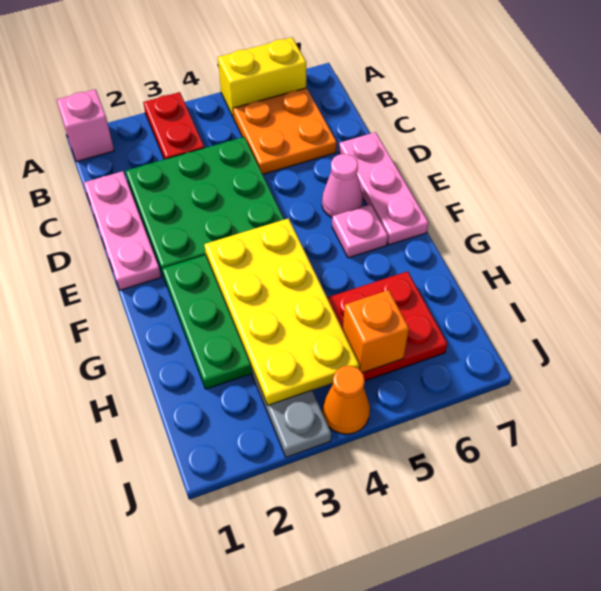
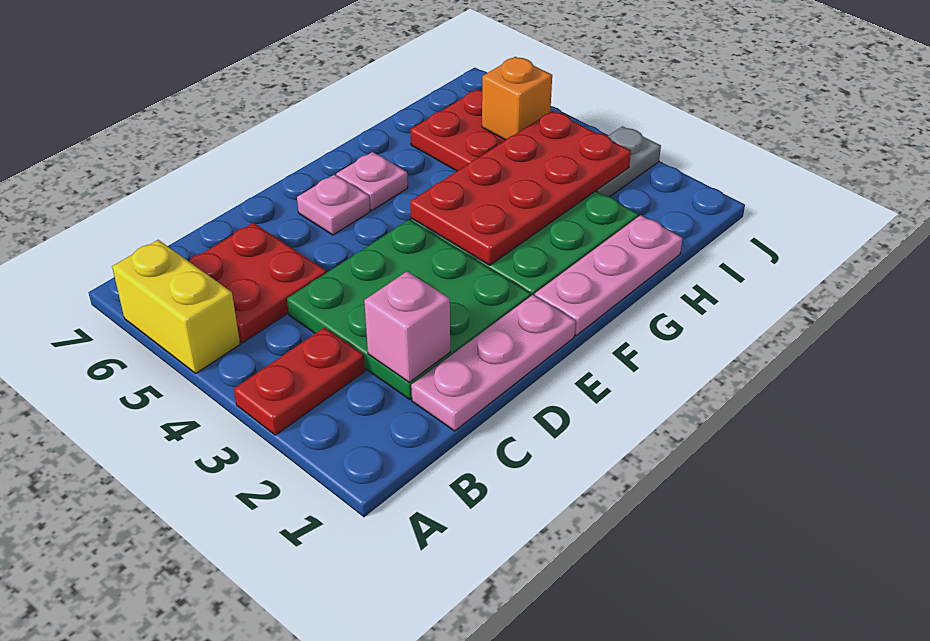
pink brick A1 level 1 -> pink brick C2 level 2
orange plate B5:C6 level 1 -> red plate B5:C6 level 1
pink plate D7:F7 level 1 -> pink plate F1:H1 level 1
pink cone E6 level 1 -> pink plate E6 level 1
yellow plate F3:I4 level 2 -> red plate F3:I4 level 2
orange cone J4 level 1 -> none

